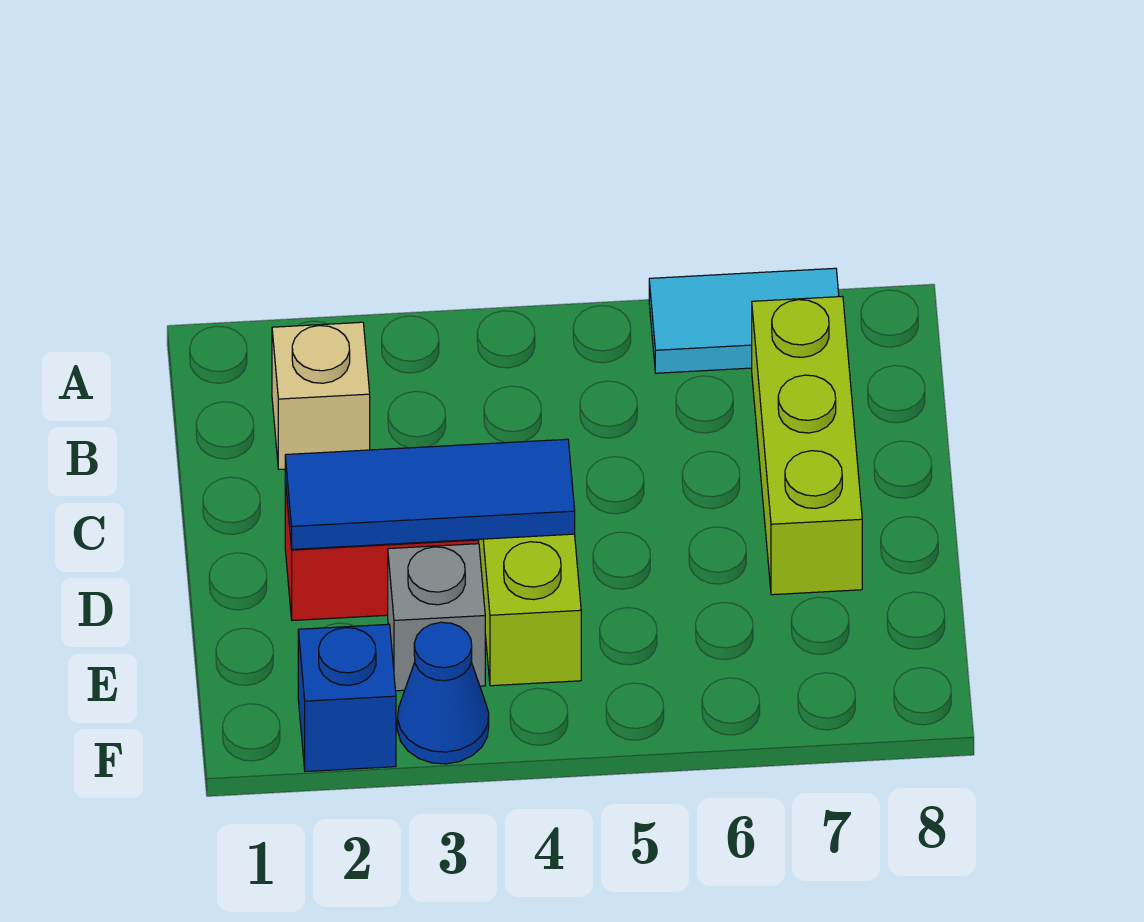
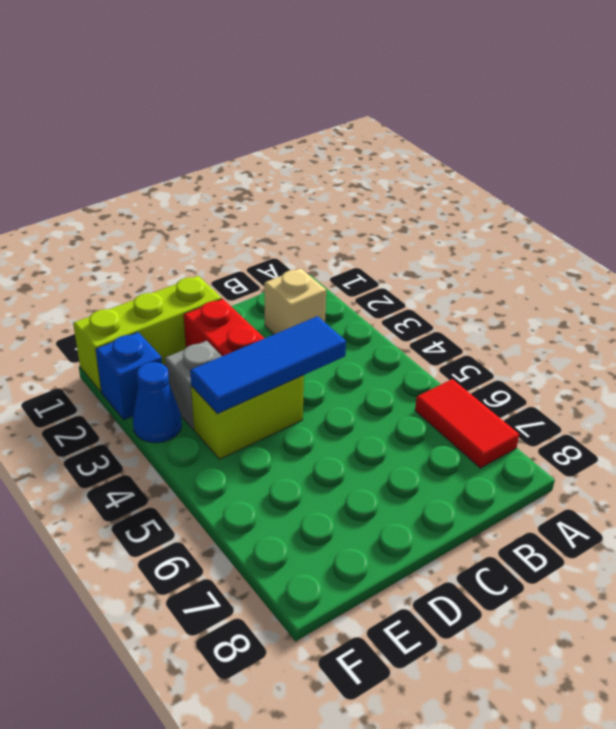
cyan tile A6:A7 level 1 -> red tile A6:A7 level 1
lime brick B7:D7 level 1 -> lime brick D1:F1 level 1
blue tile D2:D4 level 2 -> blue tile C4:E4 level 2

